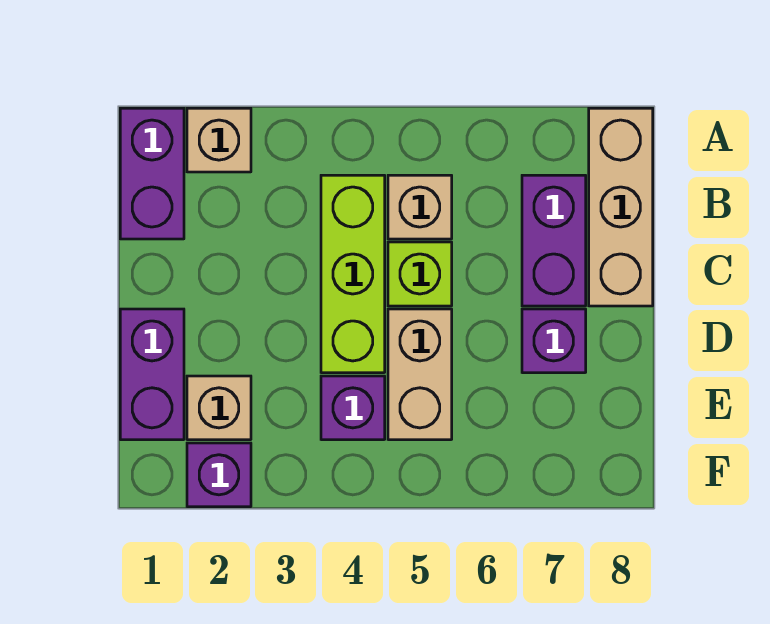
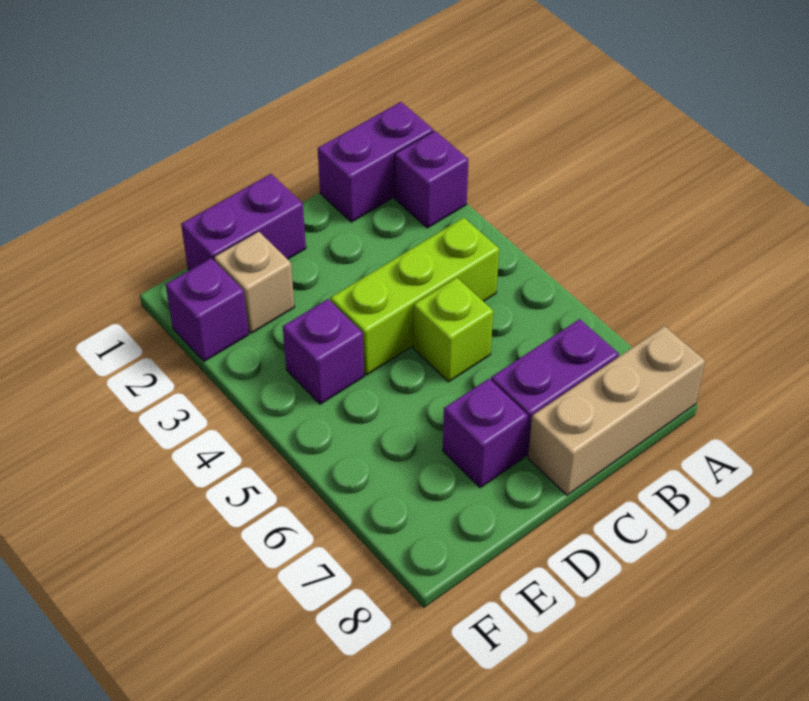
tan brick A2 level 1 -> purple brick A2 level 1
tan brick B5 level 1 -> none
tan brick D5:E5 level 1 -> none

